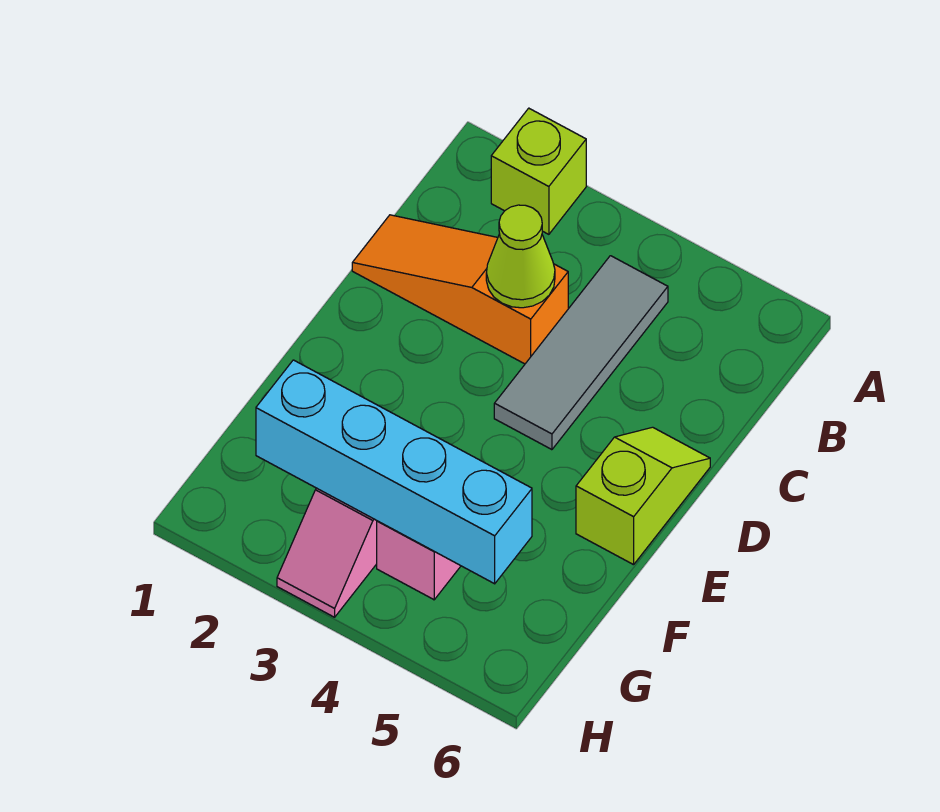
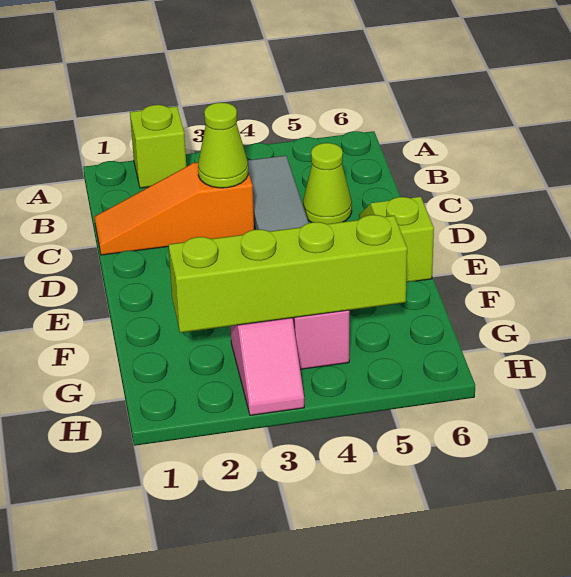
none -> lime cone C5 level 1
cyan brick G2:G5 level 2 -> lime brick G2:G5 level 2

